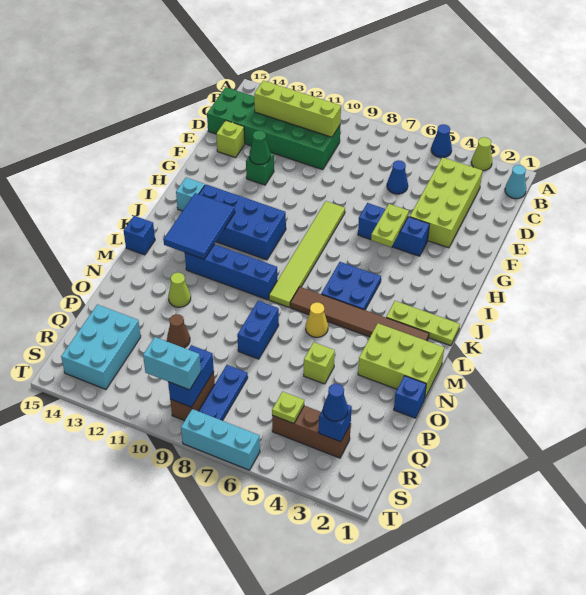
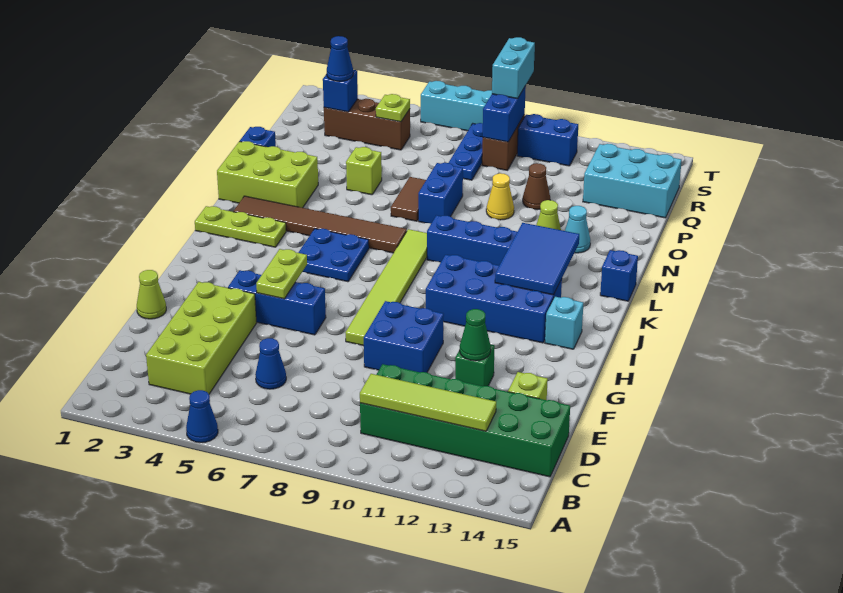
lime cone A3 level 1 -> lime cone F1 level 1
cyan cone B1 level 1 -> cyan cone N13 level 1
lime brick C10:C13 level 2 -> lime tile C10:C13 level 2
none -> blue brick F9:G10 level 1
yellow cone M6 level 1 -> yellow cone O10 level 1
none -> brown tile N7:O7 level 1
cyan brick Q13:S14 level 1 -> cyan brick Q13:R15 level 1
cyan brick S9:S10 level 3 -> cyan brick S9:T9 level 3
none -> blue brick S10:S11 level 1

